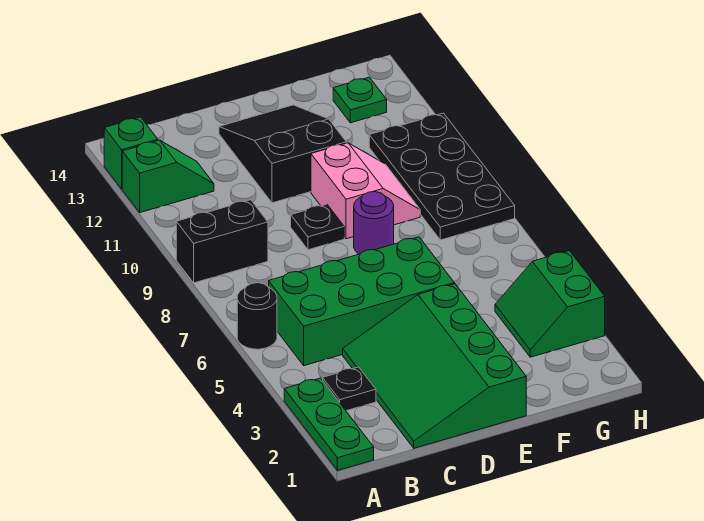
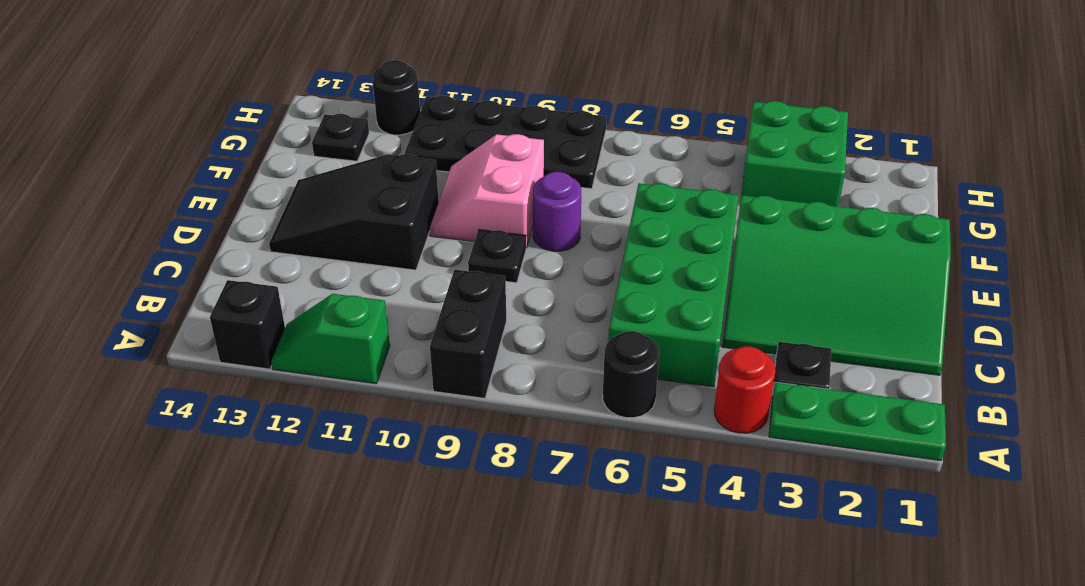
none -> red round brick A4 level 1
green slope A12:B12 level 1 top A -> green slope A11:A12 level 1 top 11
green brick A13 level 1 -> black brick A13 level 1
pink slope E9:F10 level 1 top E -> pink slope E9:F10 level 1 top 9
green slope G3:H4 level 1 top H -> green brick G3:H4 level 1
green plate G13 level 1 -> black plate G13 level 1
none -> black round brick H12 level 1

